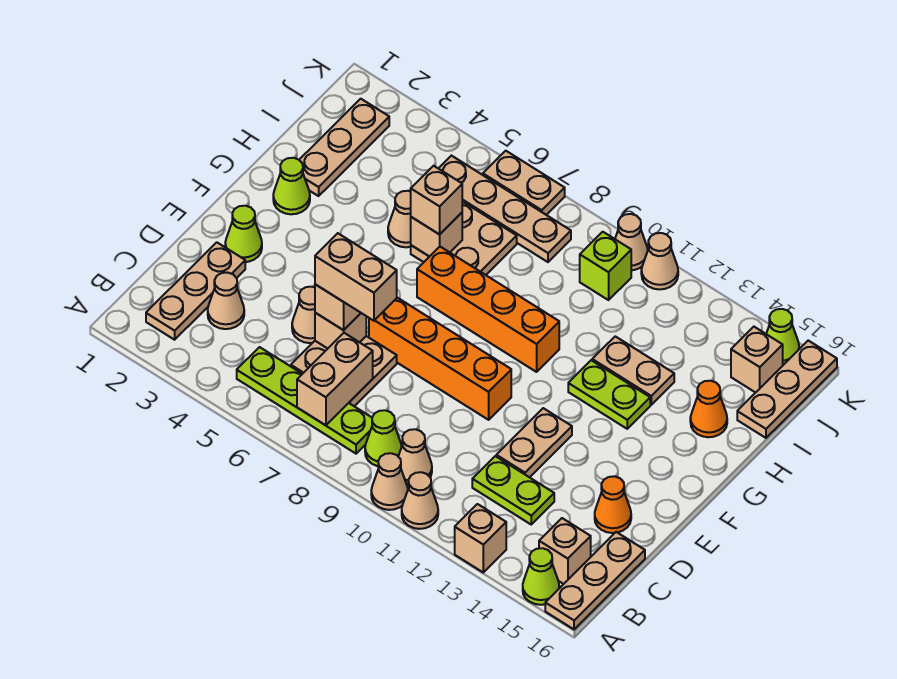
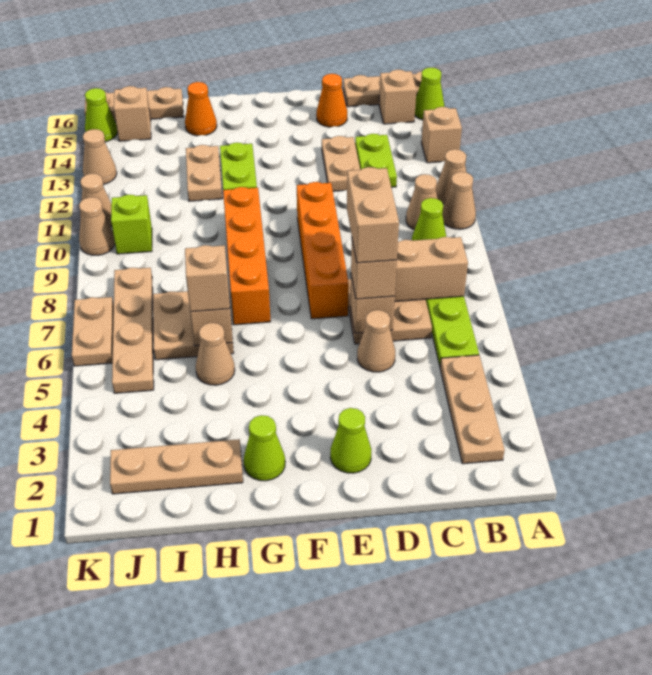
tan plate B2:D2 level 1 -> tan plate B2:B4 level 1
tan cone C3 level 1 -> tan cone K13 level 1
tan plate D12:E12 level 1 -> tan plate D12:D13 level 1

